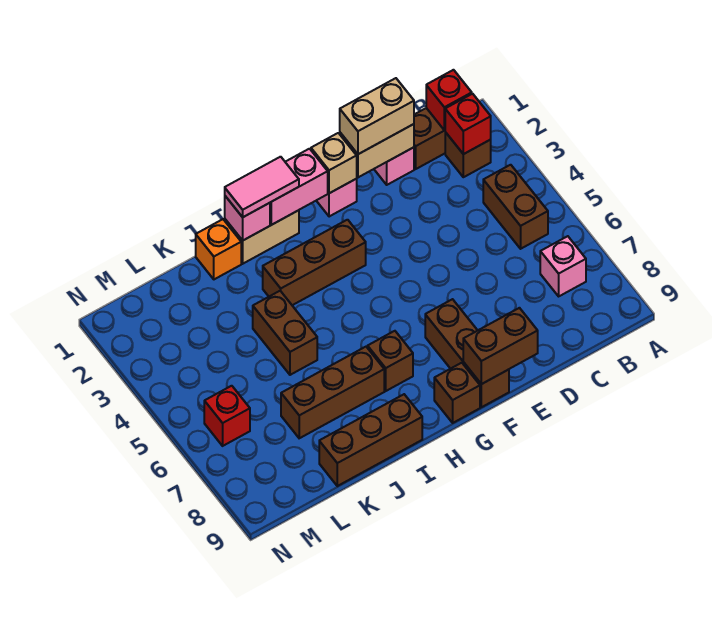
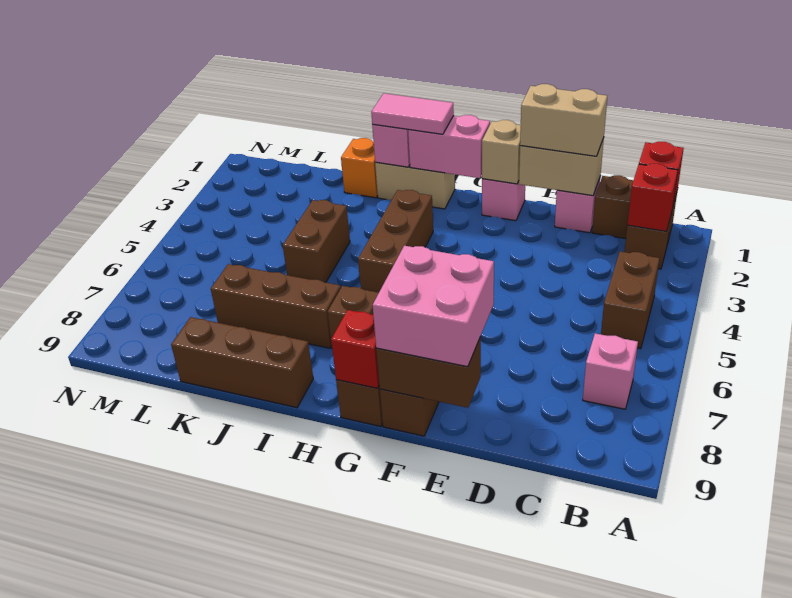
none -> pink brick E8:F9 level 3
brown brick G3:I3 level 1 -> brown brick H3:H5 level 1
red brick M6 level 1 -> red brick G9 level 2

